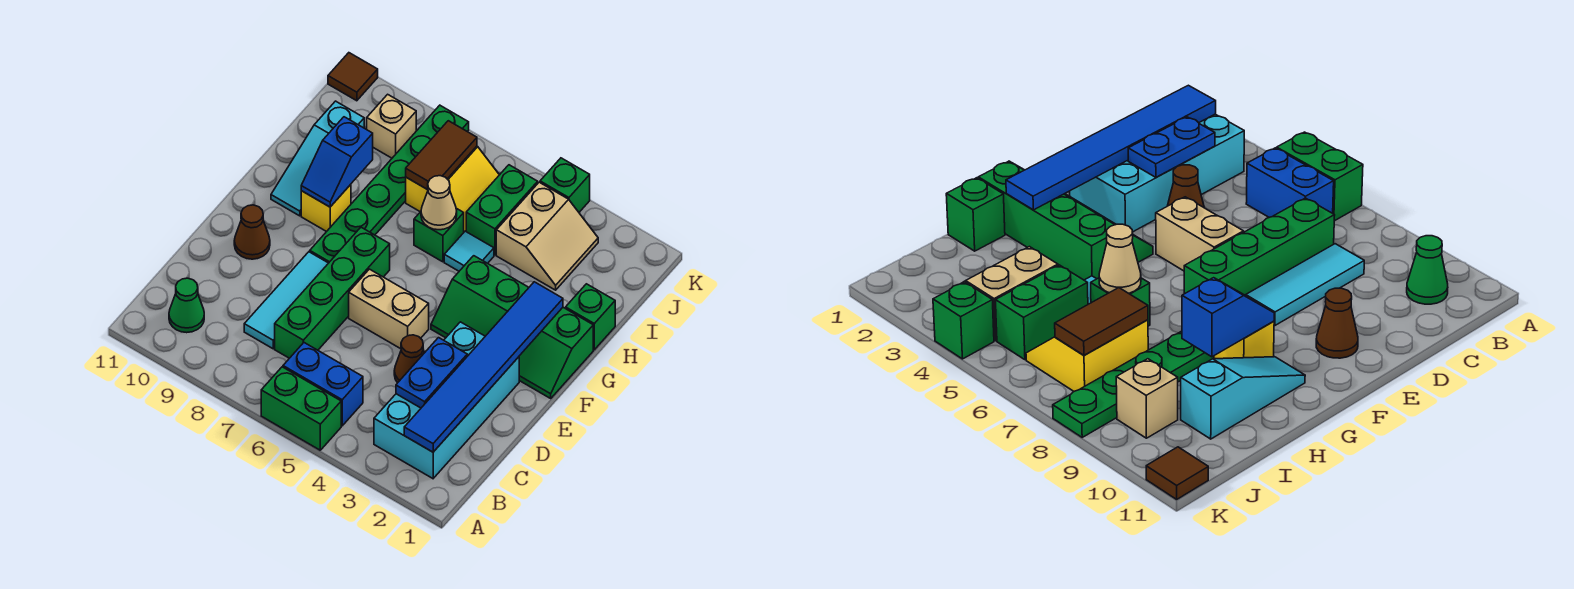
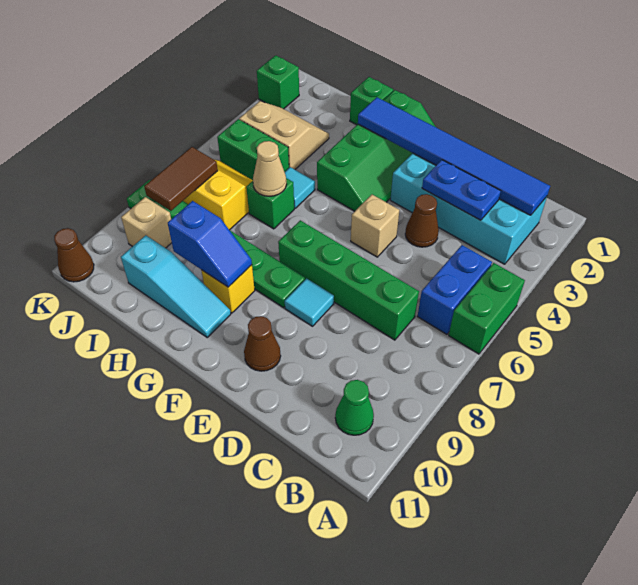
cyan tile C8:E8 level 1 -> cyan tile E8 level 1
tan brick E5:E6 level 1 -> tan brick E5 level 1
brown tile I7:J7 level 2 -> brown tile J7:J8 level 2
green brick K4 level 1 -> green brick K2 level 1
brown tile K11 level 1 -> brown cone K11 level 1

